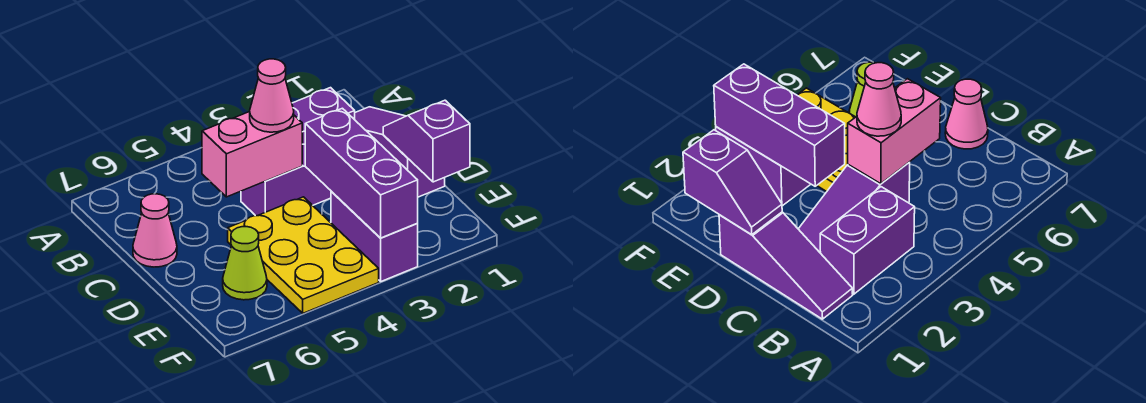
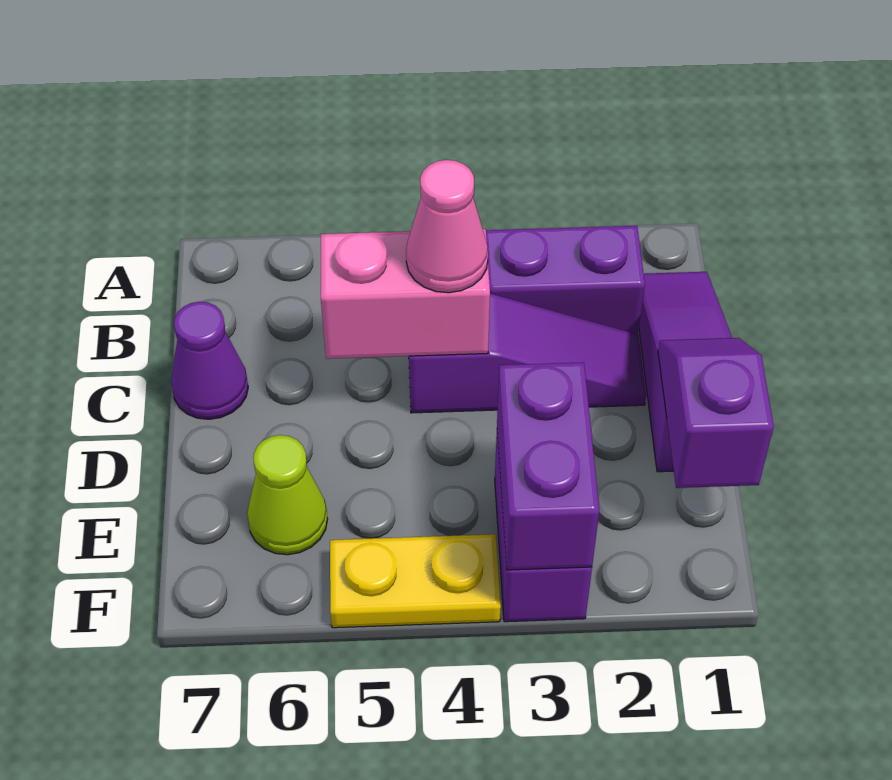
pink cone C7 level 1 -> purple cone C7 level 1
purple brick D3:F3 level 2 -> purple brick E3:F3 level 2
yellow plate D4:F5 level 1 -> yellow plate F4:F5 level 1

